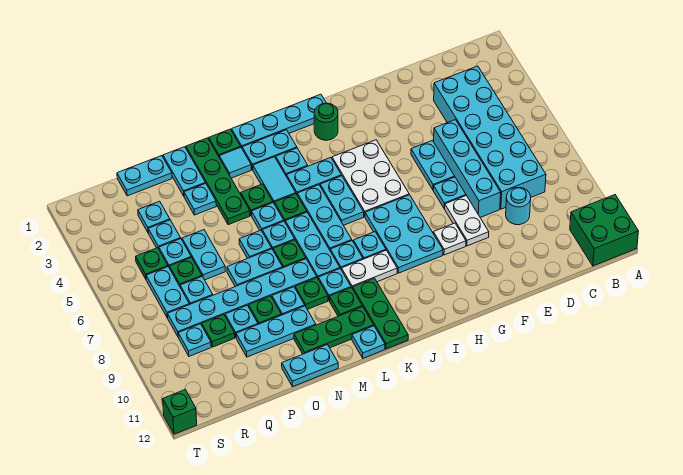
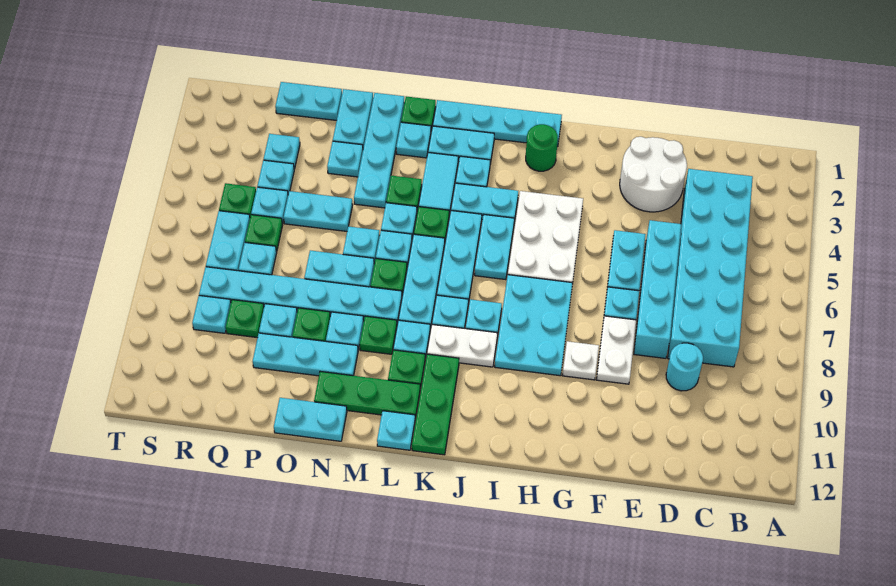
green brick A11:B12 level 1 -> none
none -> white round brick E2:F3 level 1
cyan tile M2 level 1 -> cyan plate M2 level 1
green plate N1:N4 level 1 -> cyan plate N1:N4 level 1
cyan plate P5:P6 level 1 -> cyan plate O5:P5 level 1
green brick T12 level 1 -> none

